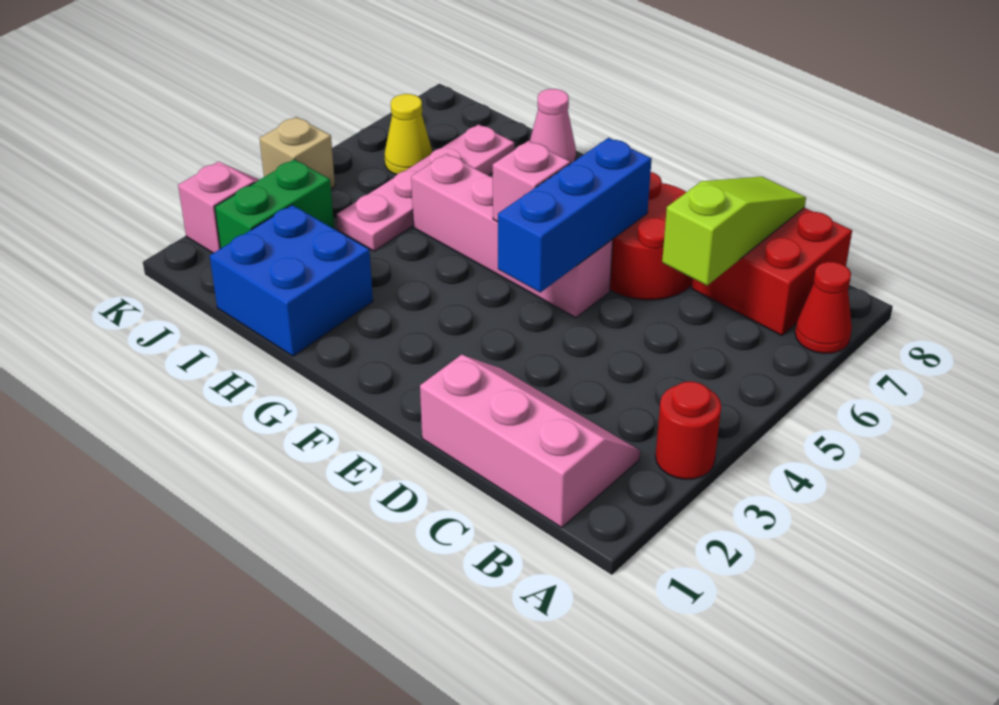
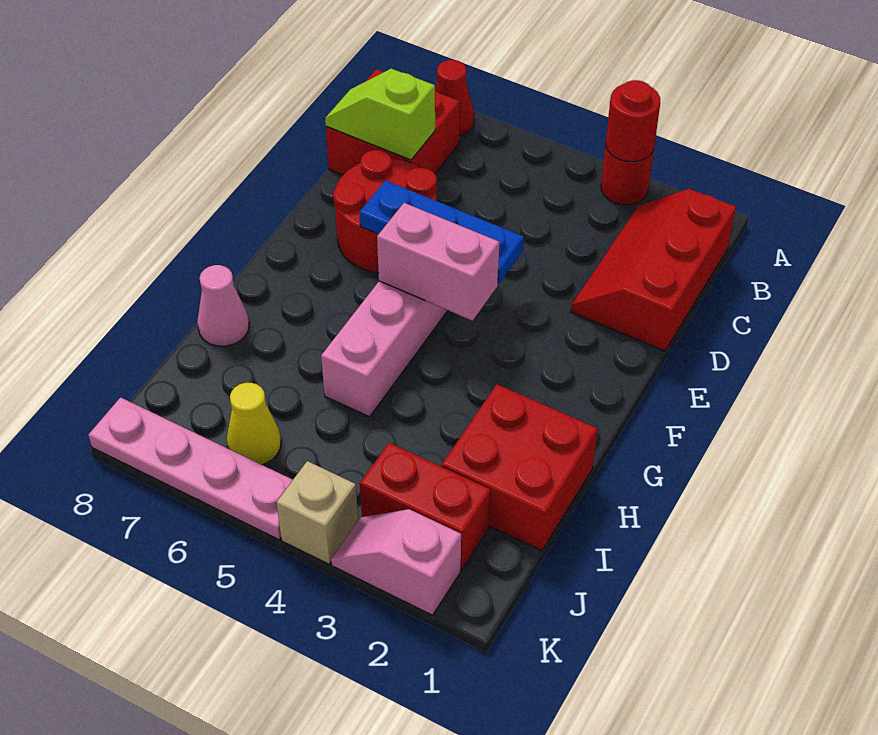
none -> red round brick A3 level 2
pink slope B1:D2 level 1 top 1 -> red slope B1:D2 level 1 top 1
lime slope C6:C8 level 2 top 6 -> lime slope C7:C8 level 2 top 7
blue brick E4:E6 level 2 -> blue plate E4:E6 level 2
pink brick F5 level 2 -> pink brick F4:F5 level 2
blue brick H1:I2 level 1 -> red brick H1:I2 level 1
pink plate I4:I7 level 1 -> pink plate K5:K8 level 1
green brick J2:J3 level 1 -> red brick J2:J3 level 1

